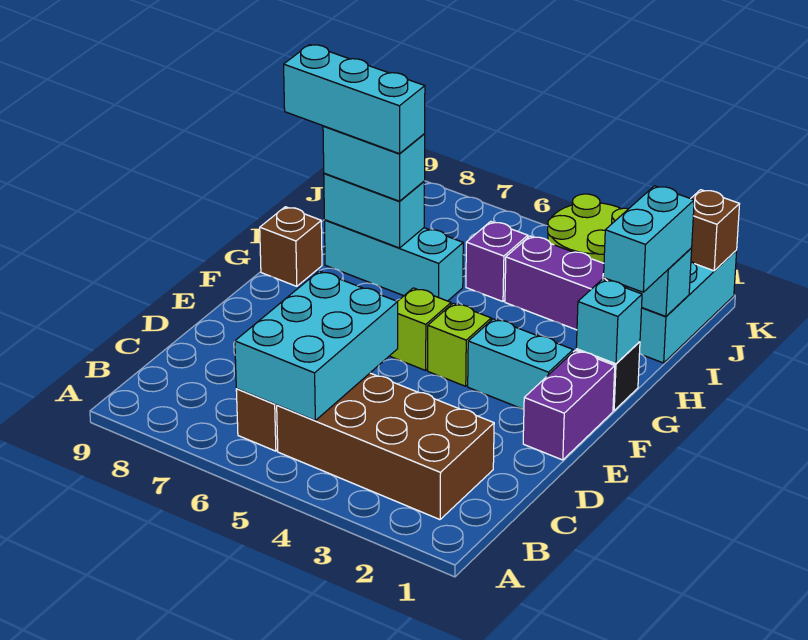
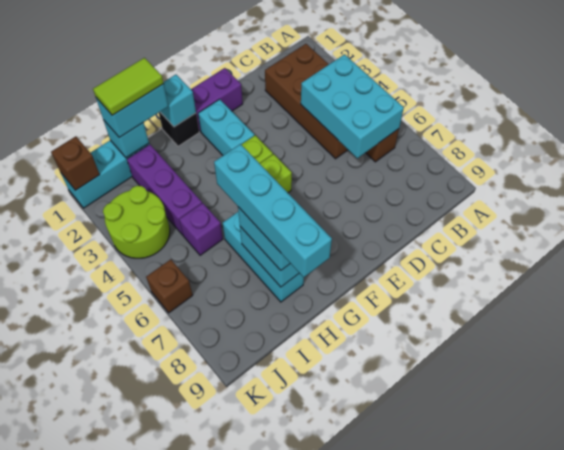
cyan brick B5:D6 level 2 -> cyan brick B4:C6 level 2
brown brick G9 level 1 -> brown brick K6 level 1
none -> lime tile H1:I1 level 4
cyan brick H7:H9 level 4 -> cyan brick H6:H9 level 4

